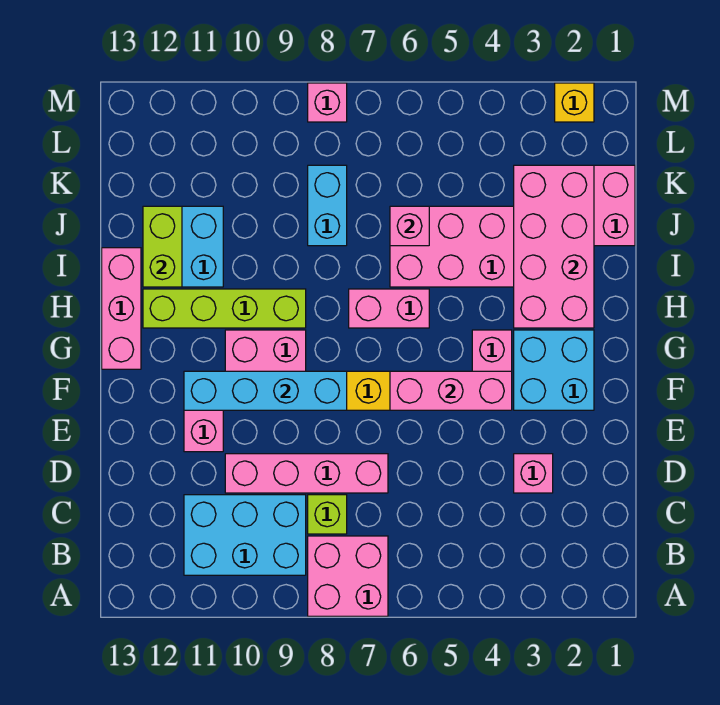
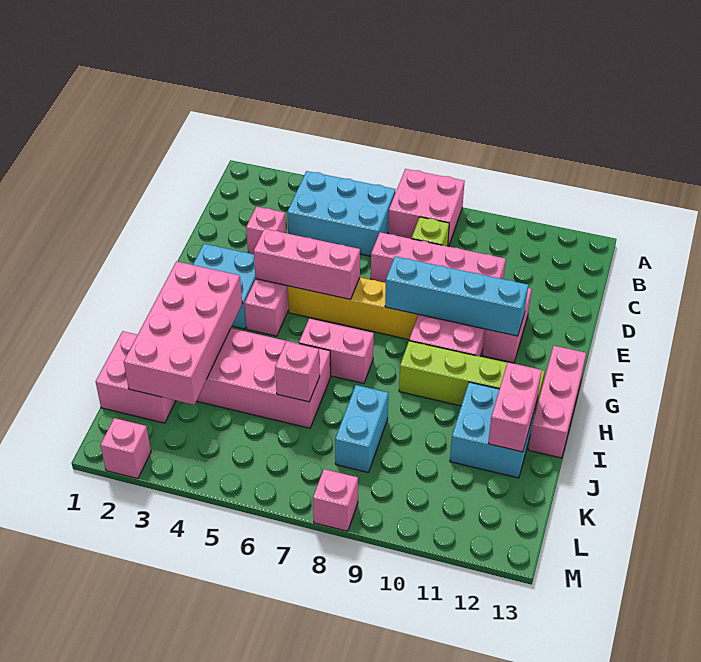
cyan brick B9:C11 level 1 -> cyan brick B4:C6 level 1
lime brick I12:J12 level 2 -> pink brick I12:J12 level 2
yellow brick M2 level 1 -> pink brick M2 level 1

